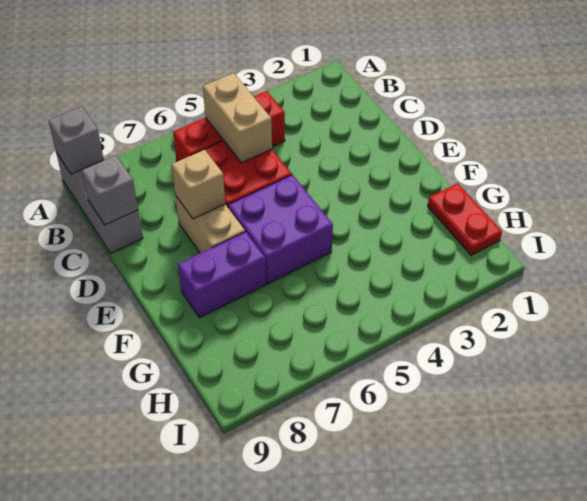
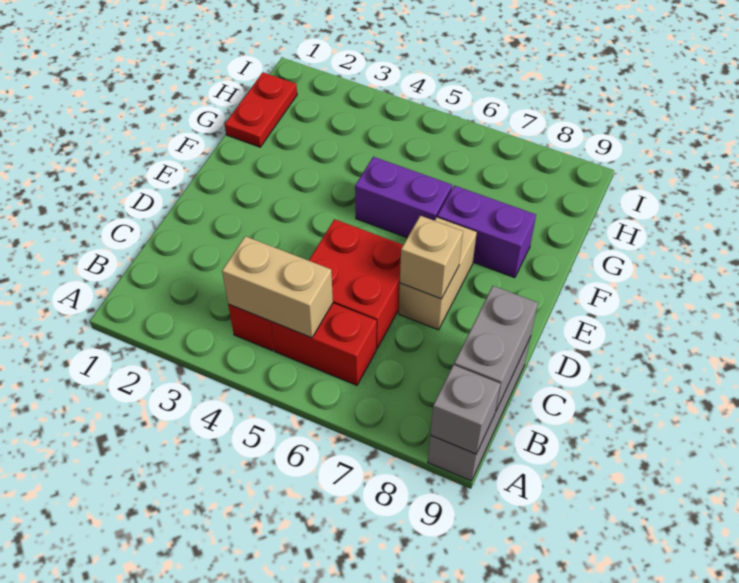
tan brick B5:C5 level 2 -> tan brick B4:B5 level 2
grey brick C9 level 2 -> grey brick B9:C9 level 2
purple brick E5:F6 level 1 -> purple brick F5:F6 level 1

